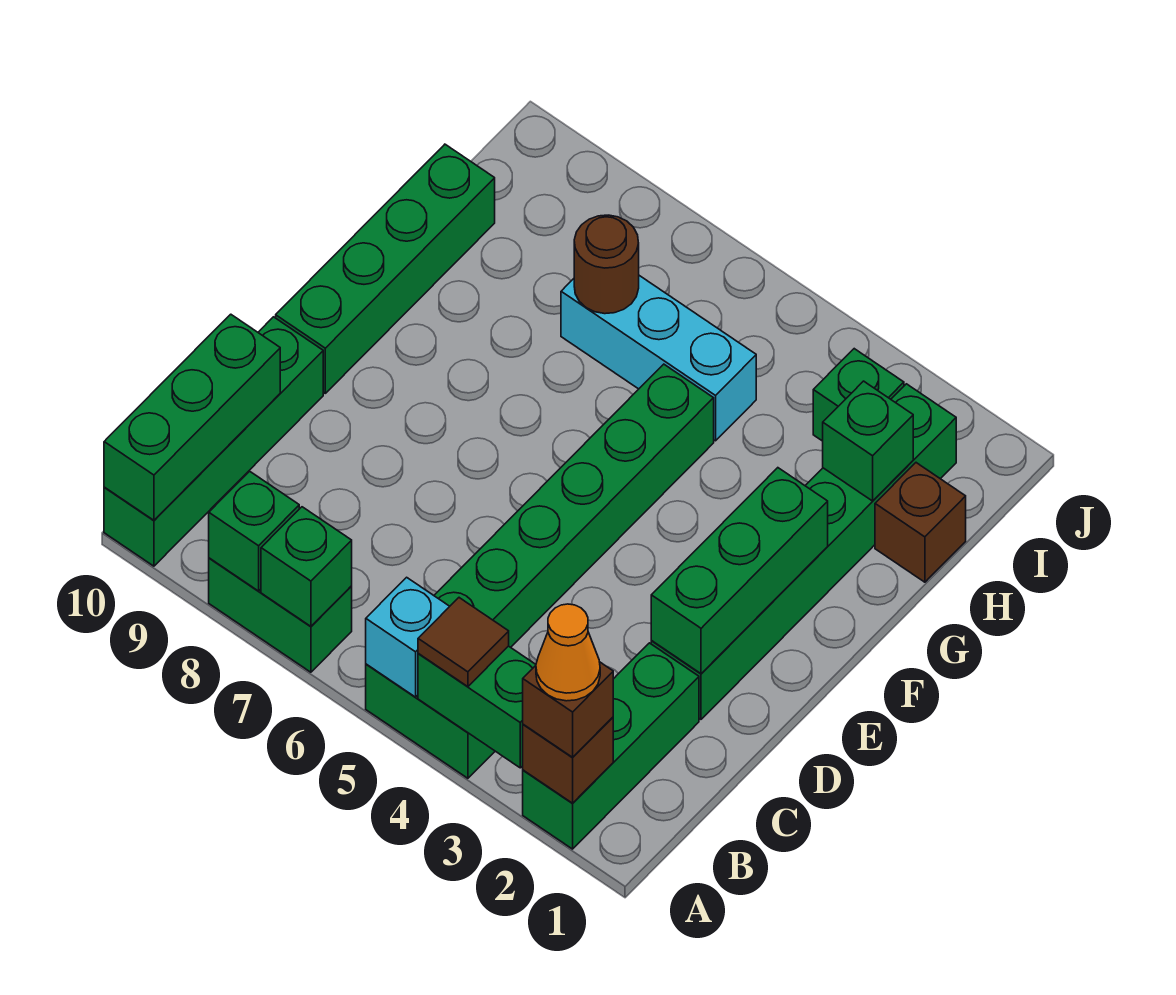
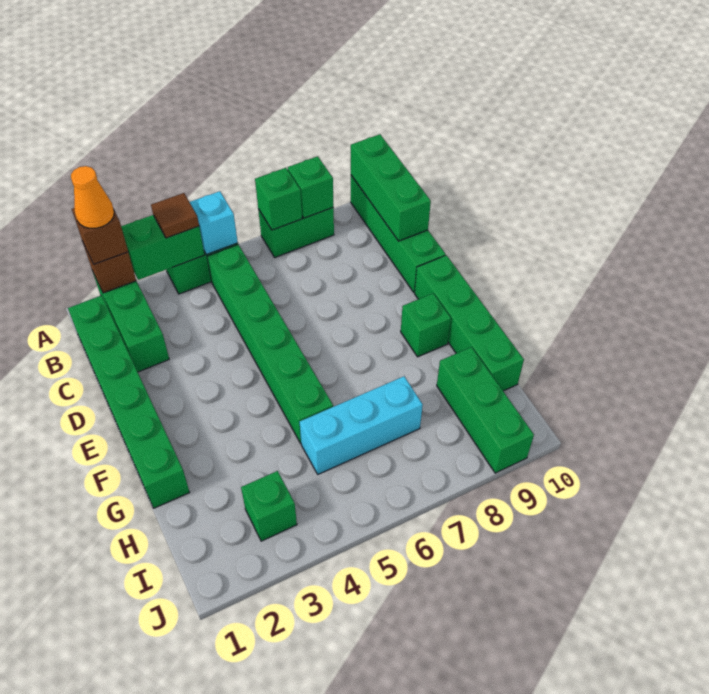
green brick D2:I2 level 1 -> green brick B1:G1 level 1
green brick D2:F2 level 2 -> green brick H9:J9 level 1
brown brick H1 level 1 -> none
green brick H2 level 2 -> green brick F9 level 1
brown round brick H7 level 2 -> none

